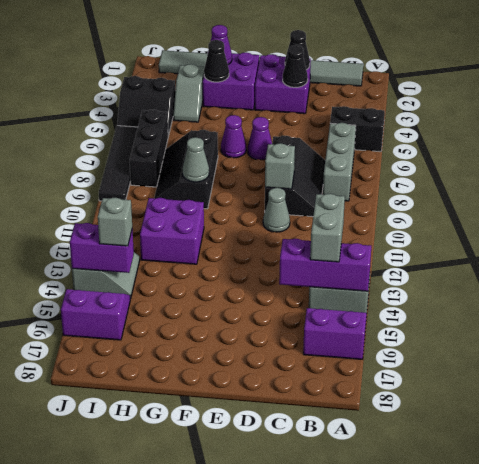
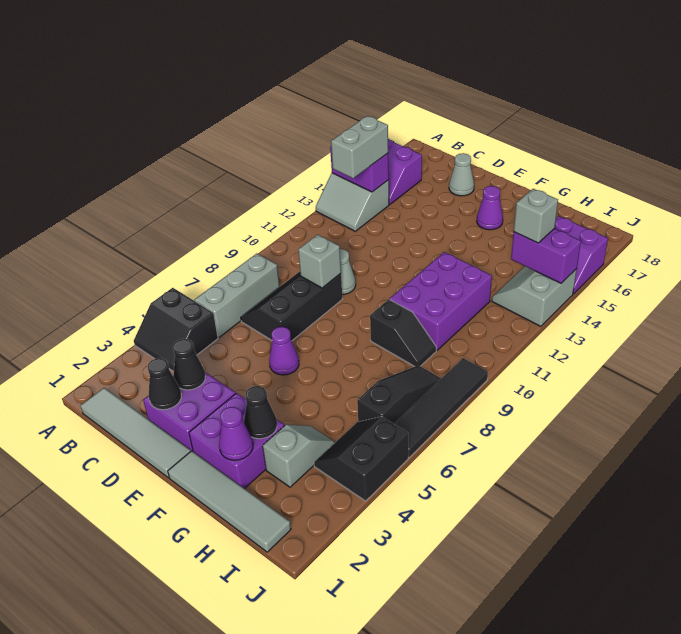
purple brick A14:C14 level 2 -> purple brick A14:B14 level 2
purple cone F6 level 1 -> purple cone F16 level 1
black slope G7:H9 level 1 top G -> black slope G9:H9 level 1 top G
grey cone G9 level 2 -> grey cone D17 level 1
purple brick G11:H12 level 1 -> purple brick G10:H12 level 1
black slope I4:J5 level 1 top 4 -> black slope I4:J5 level 1 top J
black brick I6:I8 level 1 -> black slope I6:I8 level 1 top 6

